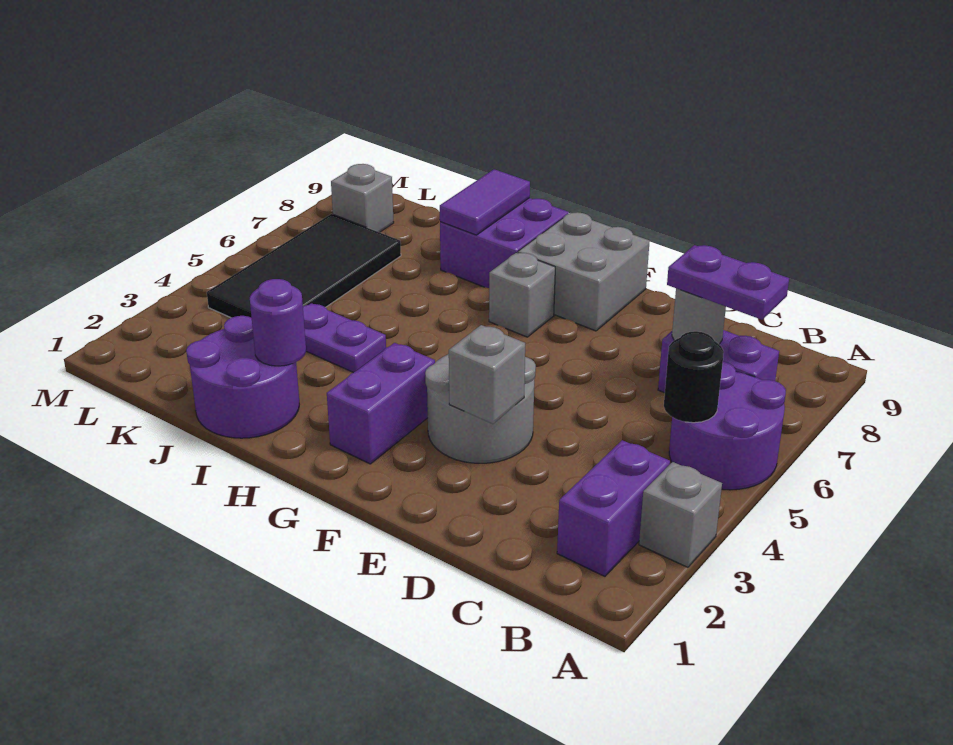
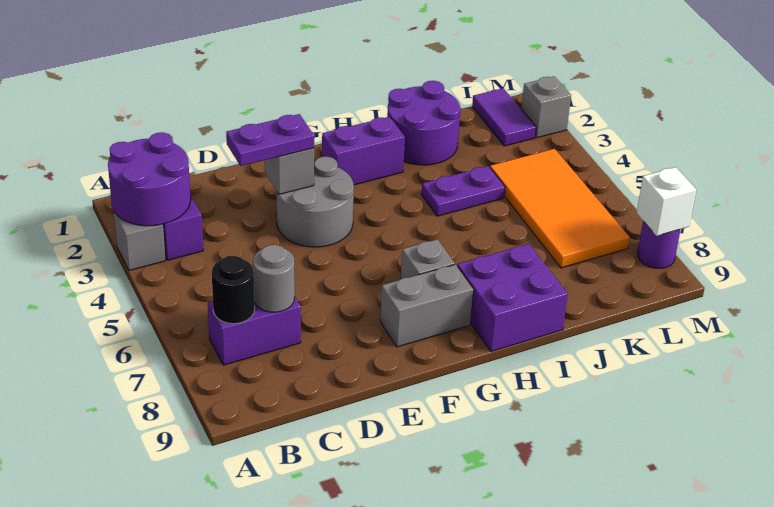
purple round brick A5:B6 level 1 -> purple round brick A2:B3 level 2
black round brick B5 level 2 -> black round brick B7 level 2
purple plate B7:C7 level 3 -> purple plate D3:E3 level 3
grey brick F8:G9 level 1 -> grey brick F8:G8 level 1
purple brick G2:G3 level 1 -> purple brick G2:H2 level 1
purple round brick I2 level 2 -> purple round brick M8 level 1
purple tile I8:I9 level 2 -> purple tile L1:L2 level 1
black tile K4:L7 level 1 -> orange tile K4:L7 level 1
grey brick L8 level 1 -> grey brick M2 level 1
none -> white brick M8 level 2

